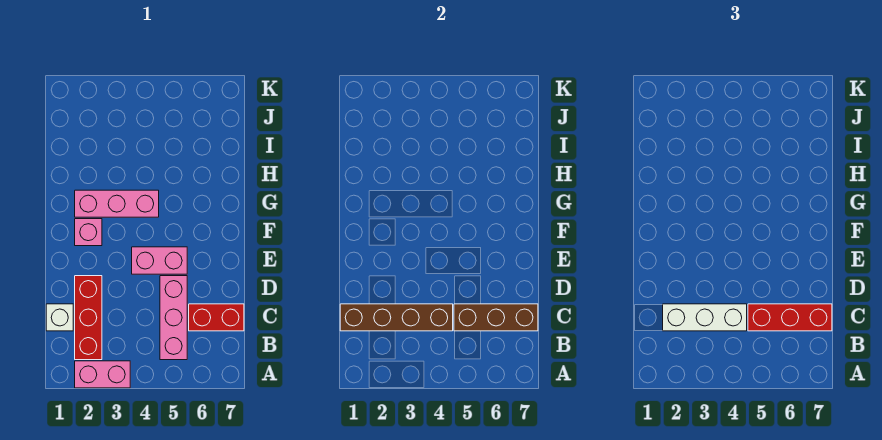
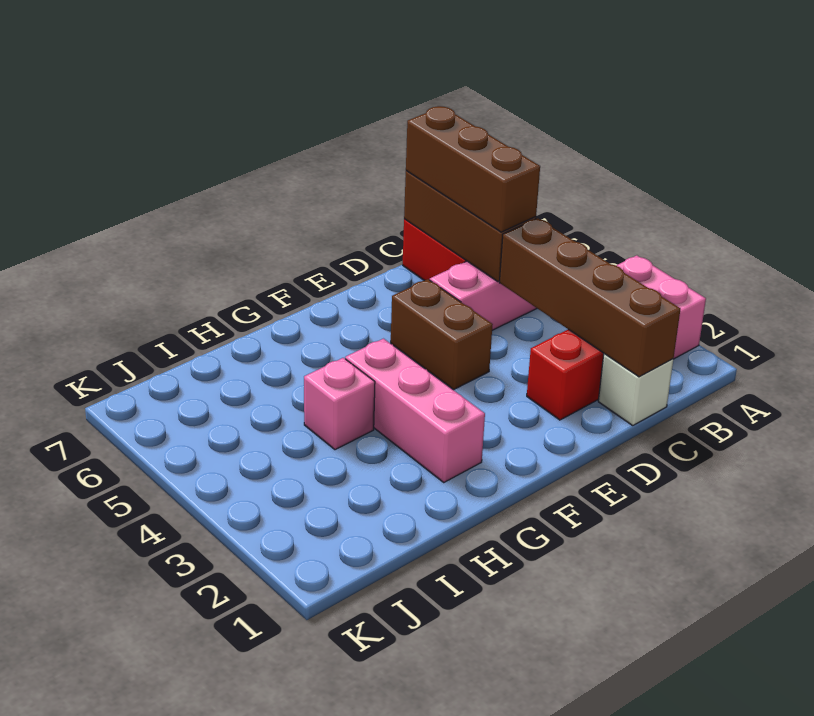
white brick C2:C4 level 3 -> none
red brick C5:C7 level 3 -> brown brick C5:C7 level 3
pink brick E4:E5 level 1 -> brown brick E4:E5 level 1
pink brick F2 level 1 -> pink brick H4 level 1

